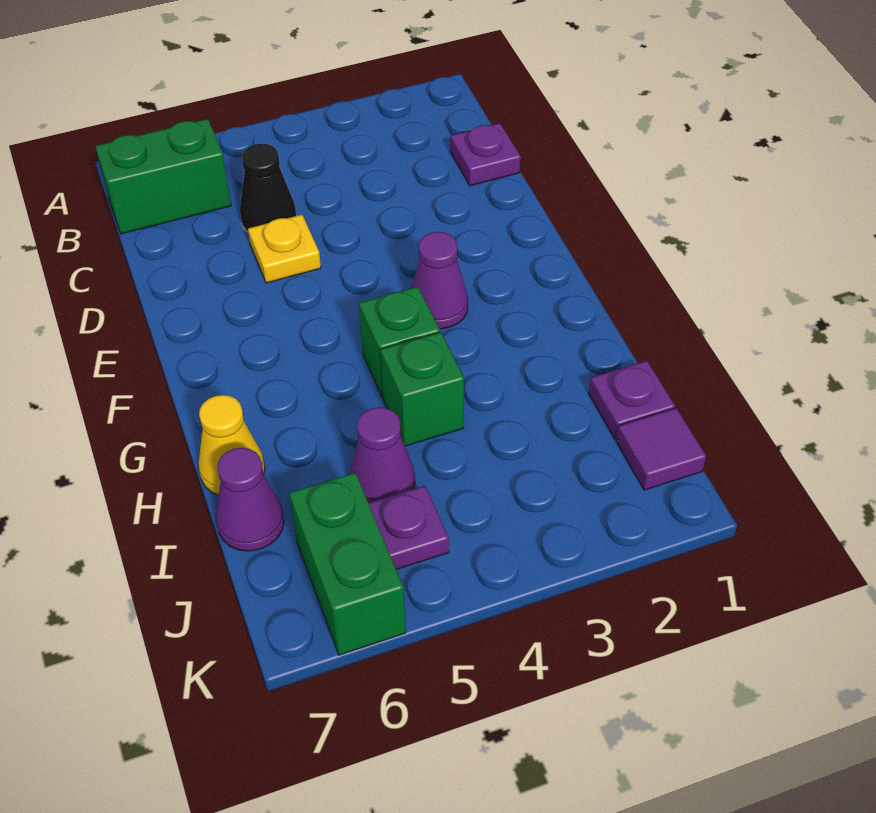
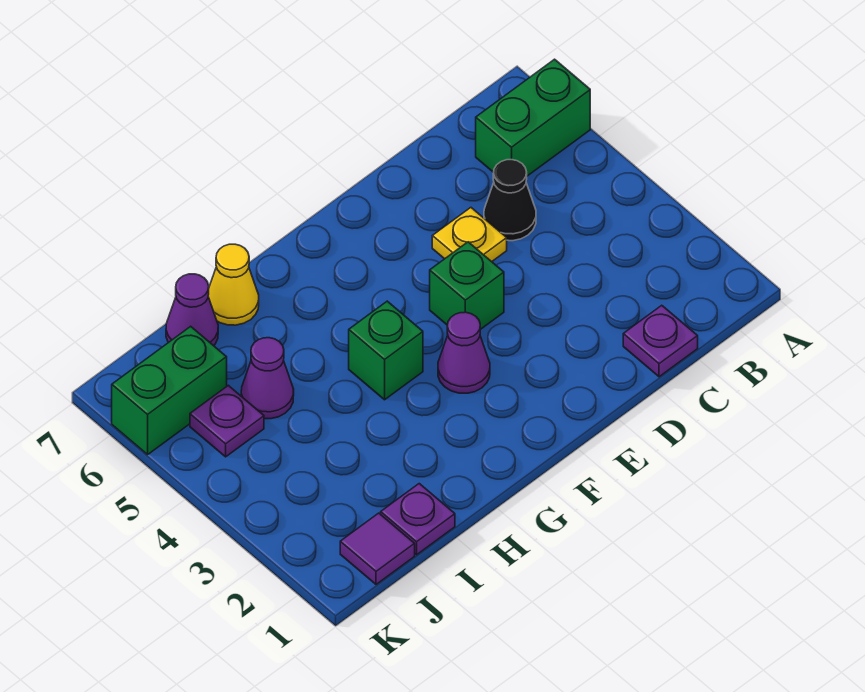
green brick B6:B7 level 1 -> green brick A6:B6 level 1
green brick H4 level 1 -> green brick E4 level 1

